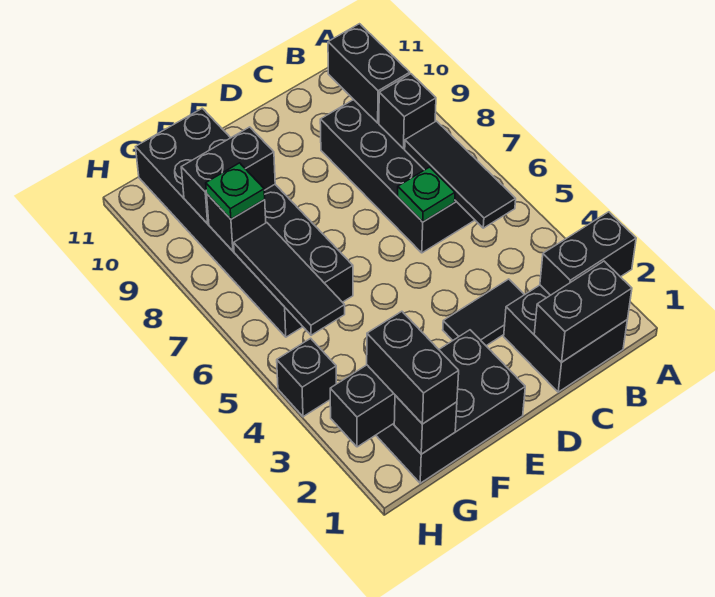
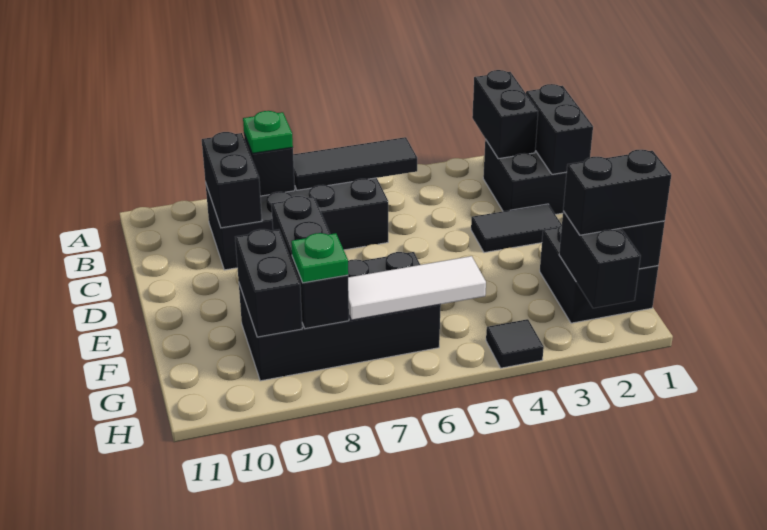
black brick B9:B10 level 2 -> black brick B9:C9 level 2
black tile C3:D3 level 1 -> black tile D2:D3 level 1
green plate C6 level 2 -> green plate B8 level 3
black brick E1:G2 level 1 -> black brick F1:G2 level 1
black brick F6:G11 level 1 -> black brick F6:G9 level 1
black tile G5:G7 level 2 -> white tile G5:G7 level 2
black brick G8 level 2 -> black brick E8:G8 level 2
black brick H4 level 1 -> black tile H4 level 1

